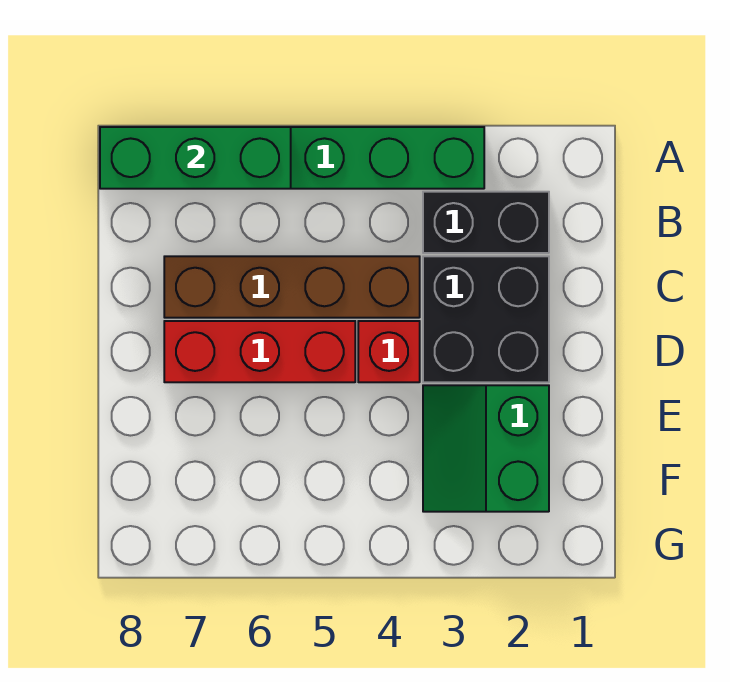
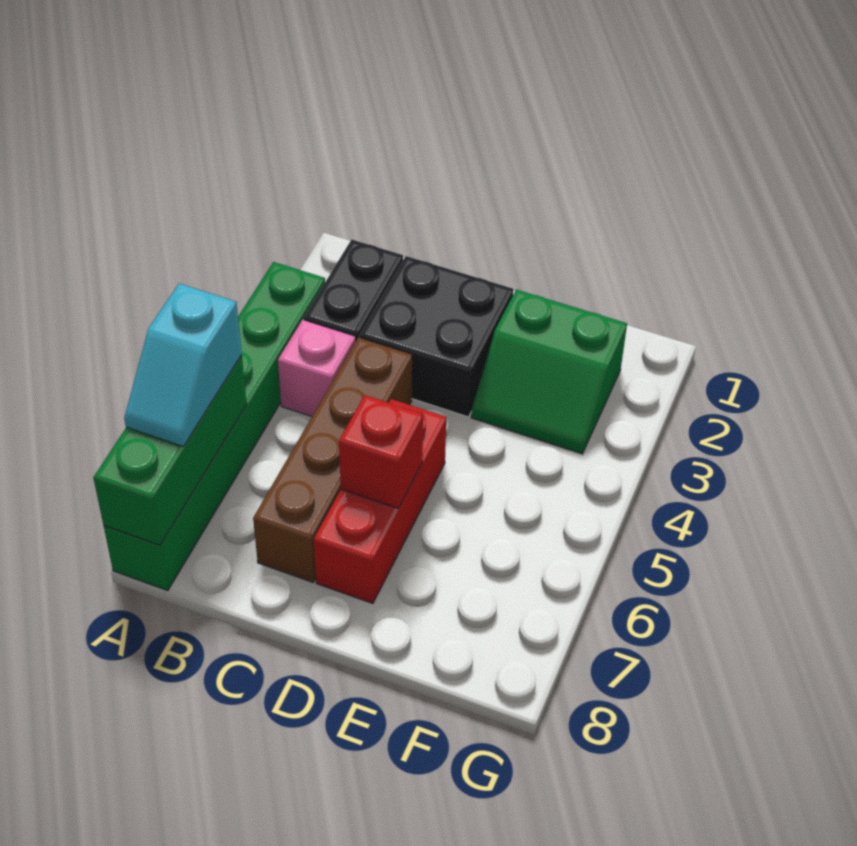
none -> cyan slope A6:A7 level 3 top 6
none -> pink brick B4 level 1
red brick D4 level 1 -> red brick D6 level 2

